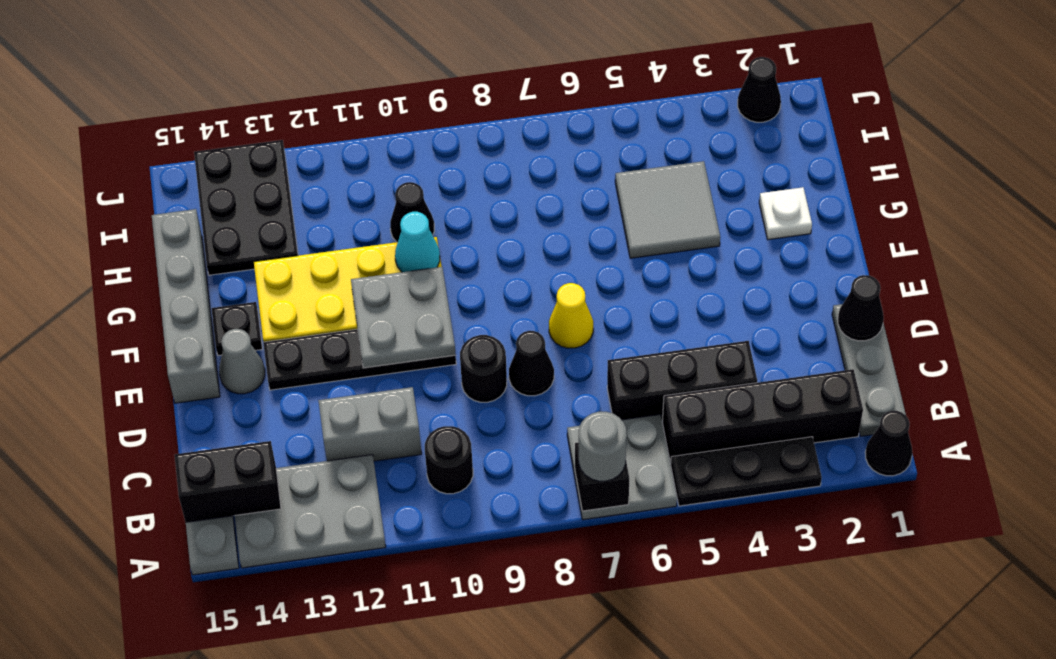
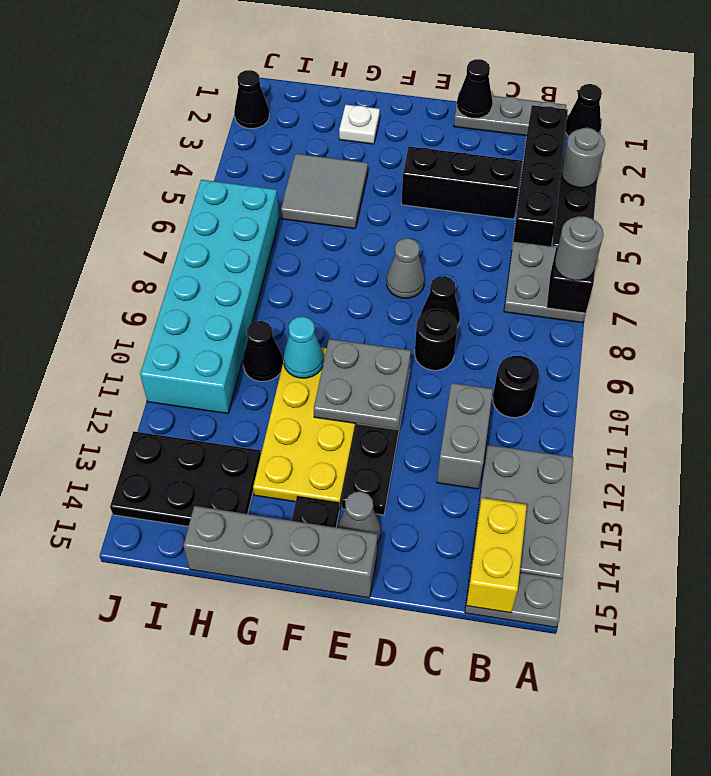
none -> grey round brick A3 level 2
black brick B14:B15 level 2 -> yellow brick B14:B15 level 2
black brick C4:C6 level 1 -> black brick C4:E4 level 1
yellow cone E7 level 1 -> grey cone E7 level 1
none -> cyan brick I6:J11 level 1

